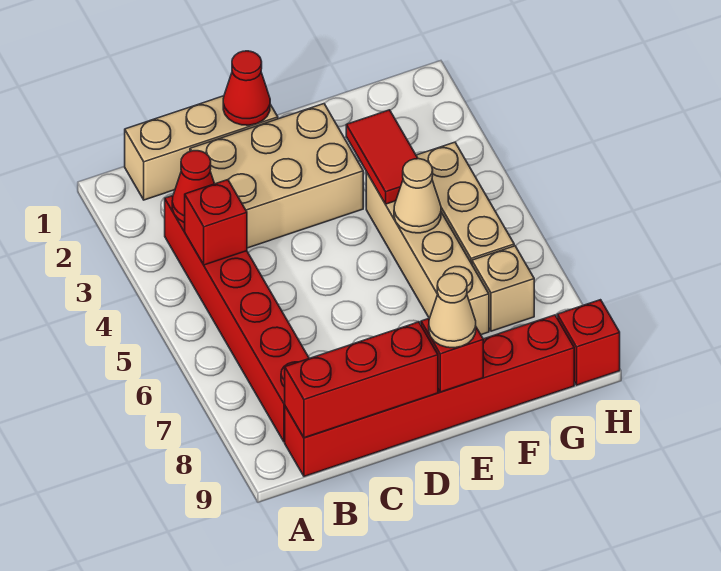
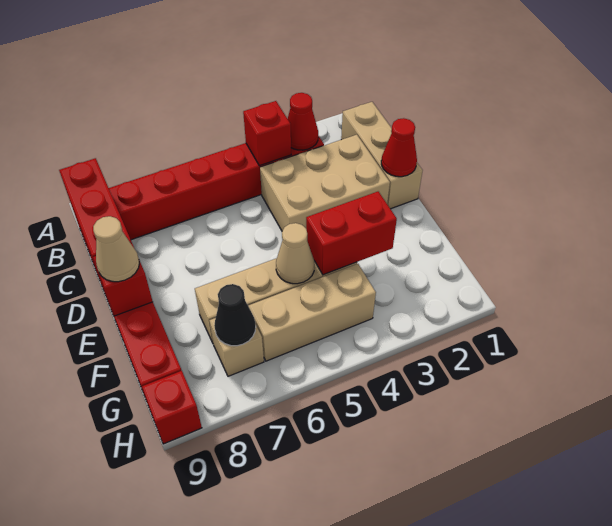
tan brick C2:E3 level 1 -> tan brick C2:D4 level 1
red tile F3:F4 level 2 -> red brick F3:F4 level 2
none -> black cone G7 level 2

